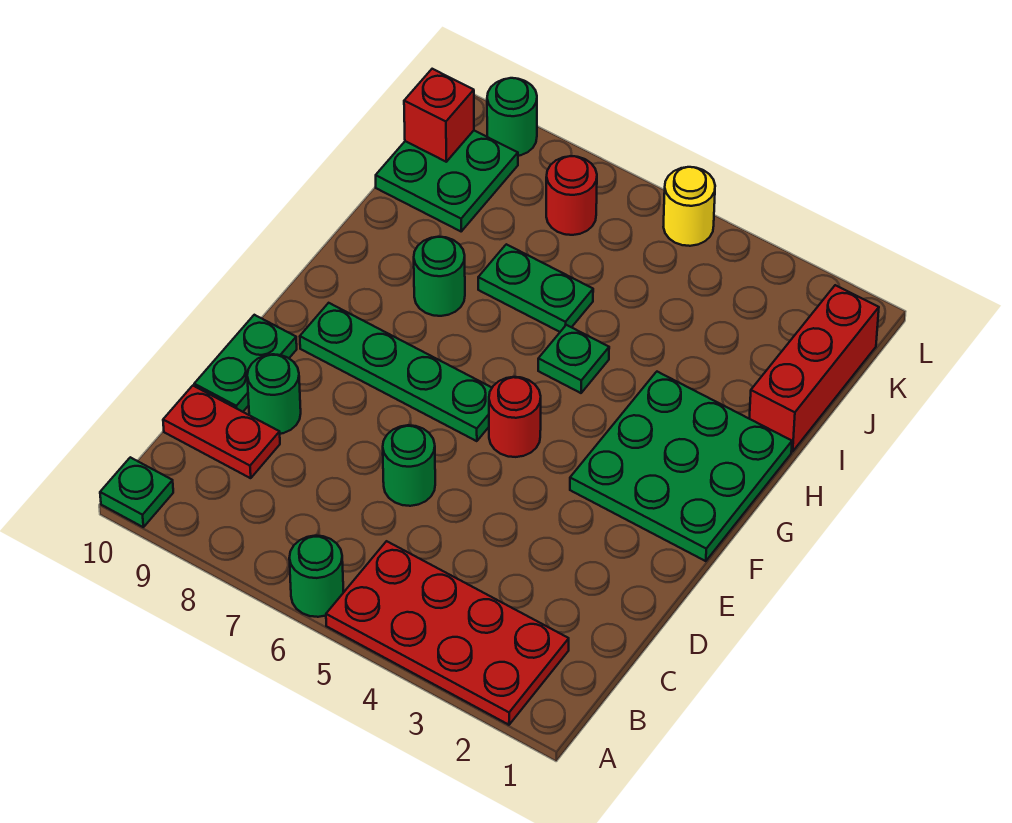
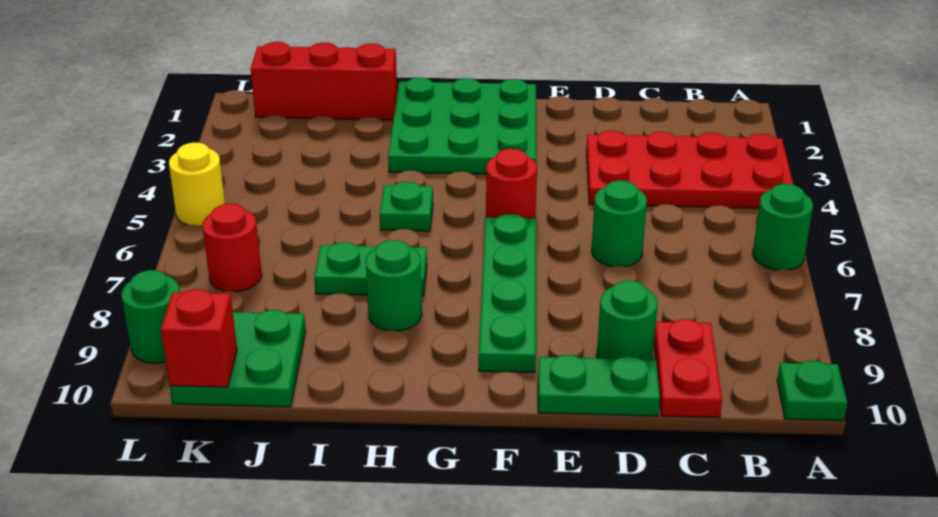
red plate A2:B5 level 1 -> red plate A3:D4 level 1
green plate I6:I7 level 1 -> green plate H7:I7 level 1

